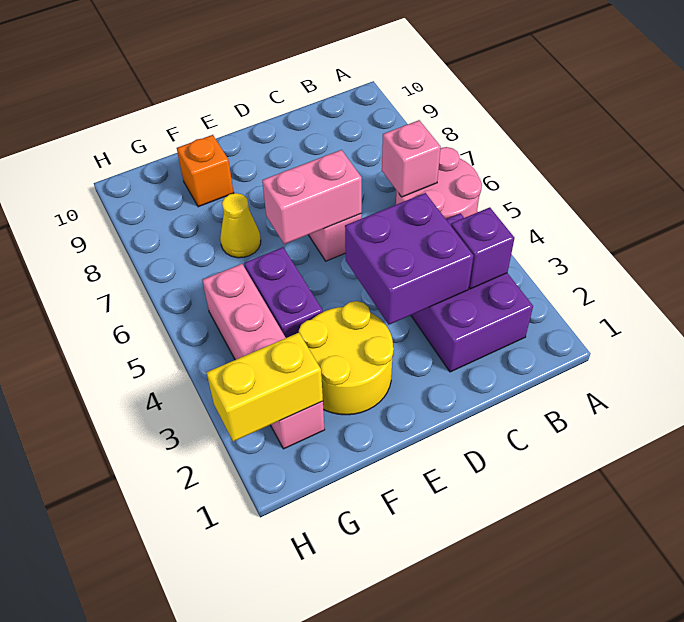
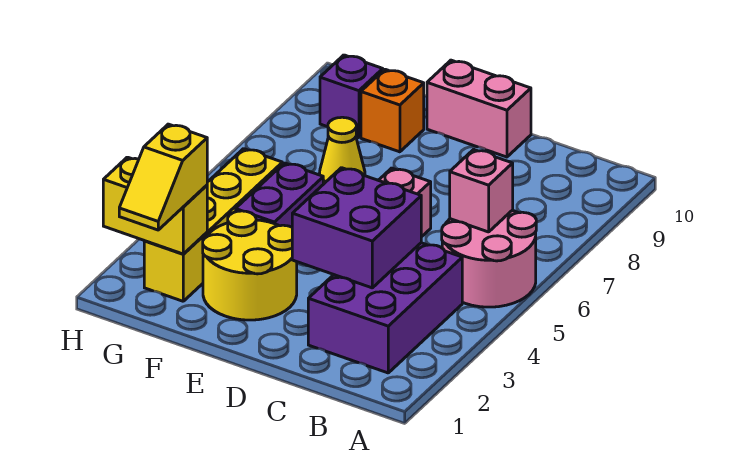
purple brick B3 level 2 -> purple brick G9 level 1
pink brick D6:E6 level 2 -> pink brick D10:E10 level 1
none -> yellow slope G1:G2 level 3 top 2
pink brick G2:G5 level 1 -> yellow brick G2:G5 level 1

